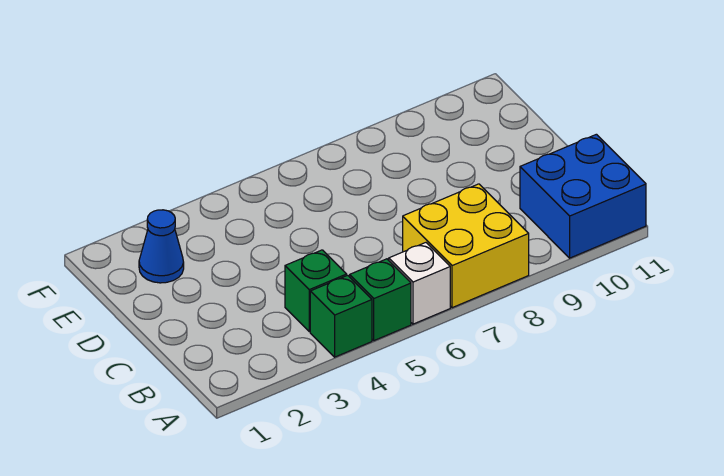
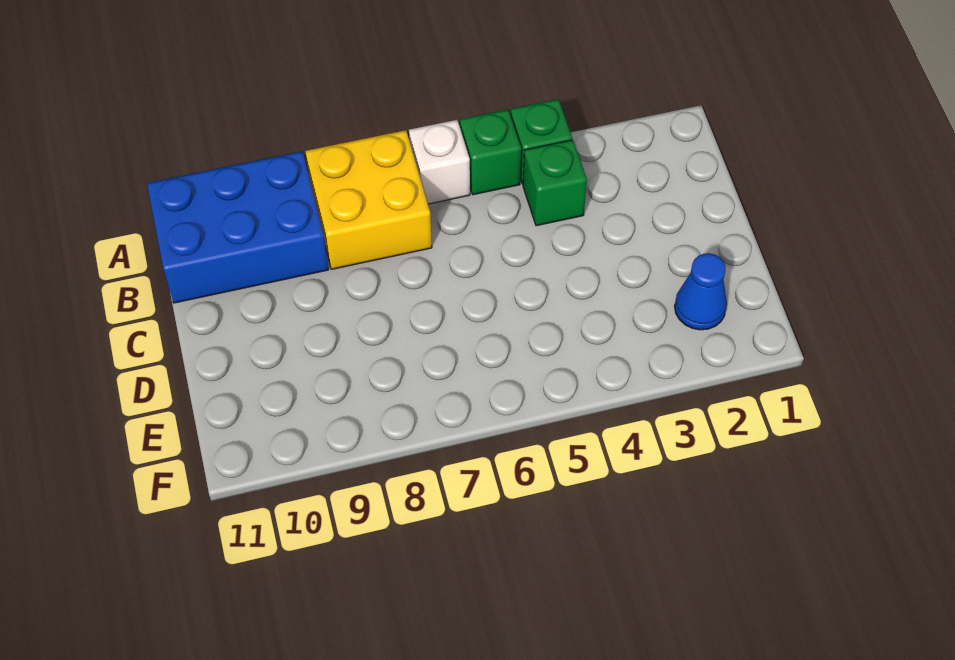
blue brick A10:B11 level 1 -> blue brick A9:B11 level 1

